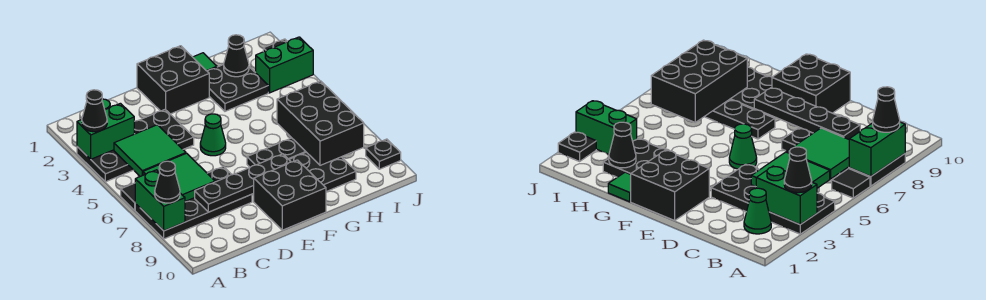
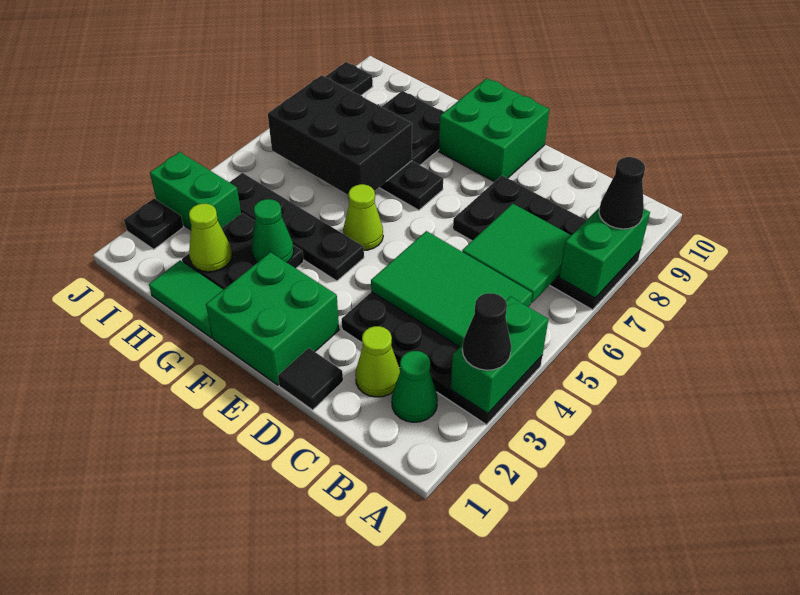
green brick A3:B3 level 2 -> green brick A3:A4 level 2
black tile A6 level 1 -> black tile D1 level 1
green tile B4:C5 level 2 -> green tile B4:D5 level 2
none -> lime cone C2 level 1
black plate C8:F8 level 2 -> black plate F4:I4 level 1
black brick E1:F2 level 1 -> green brick E1:F2 level 1
green cone E5 level 1 -> green cone G3 level 2
black brick E9:F10 level 1 -> green brick E9:F10 level 1
none -> lime cone F5 level 1
green tile G1 level 1 -> green tile G1:H1 level 1
black cone H2 level 2 -> lime cone H2 level 2
black brick H6:I8 level 2 -> black brick G6:I7 level 2

